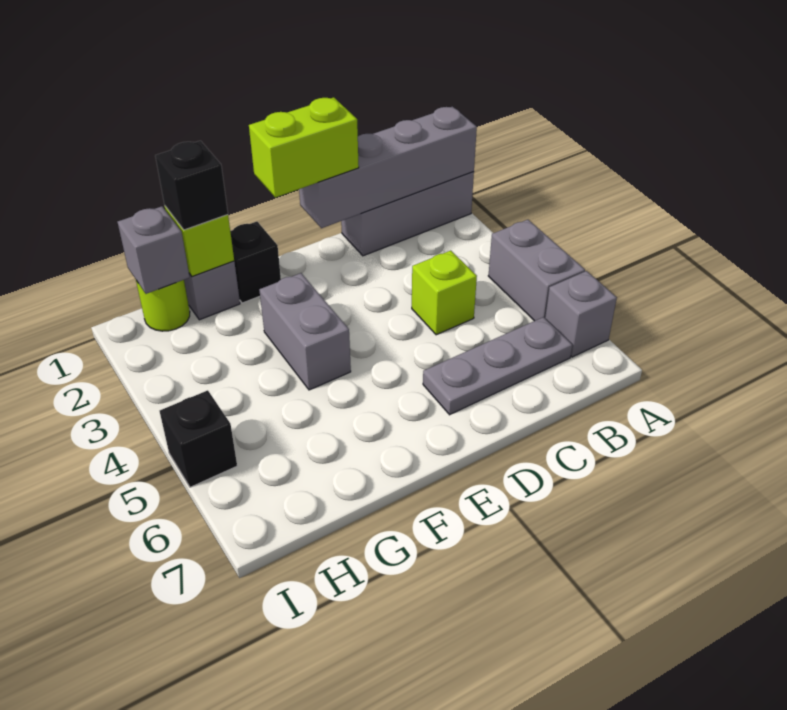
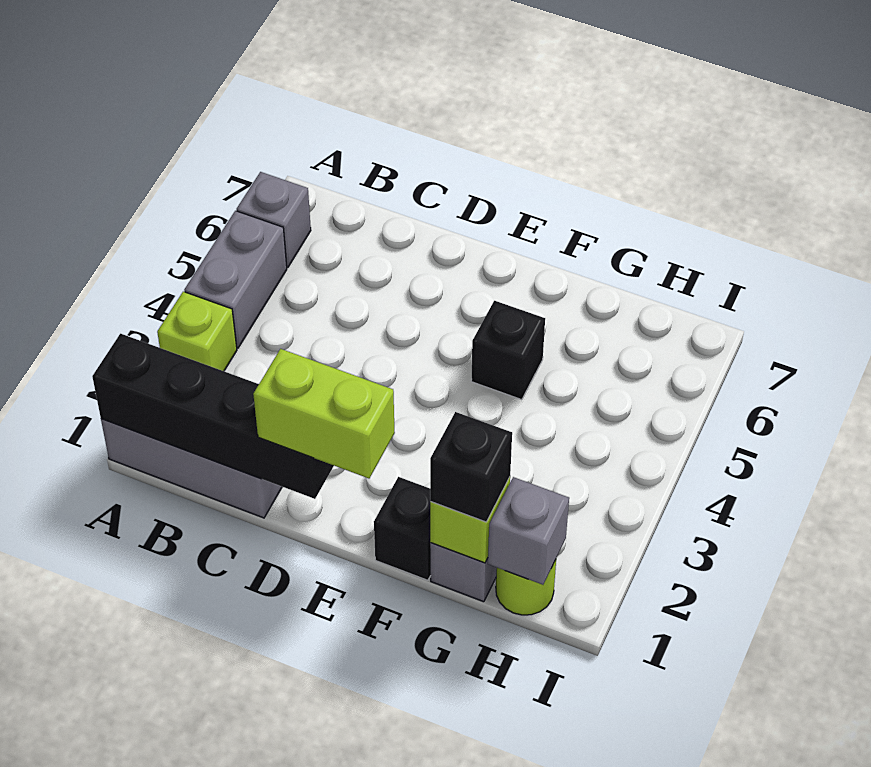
grey brick A1:D1 level 2 -> black brick A1:D1 level 2
grey plate B6:D6 level 1 -> none
lime brick C4 level 1 -> lime brick A3 level 1
grey brick F3:F4 level 1 -> none
black brick I5 level 1 -> black brick F5 level 1

